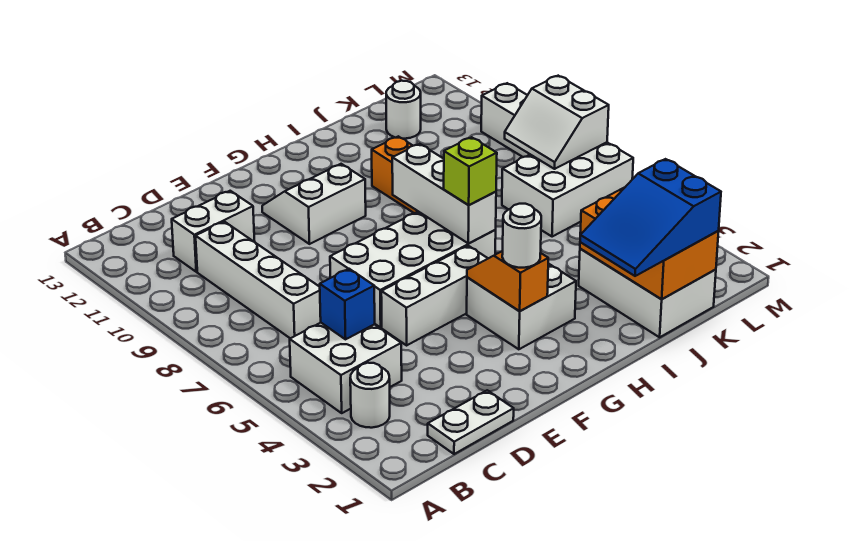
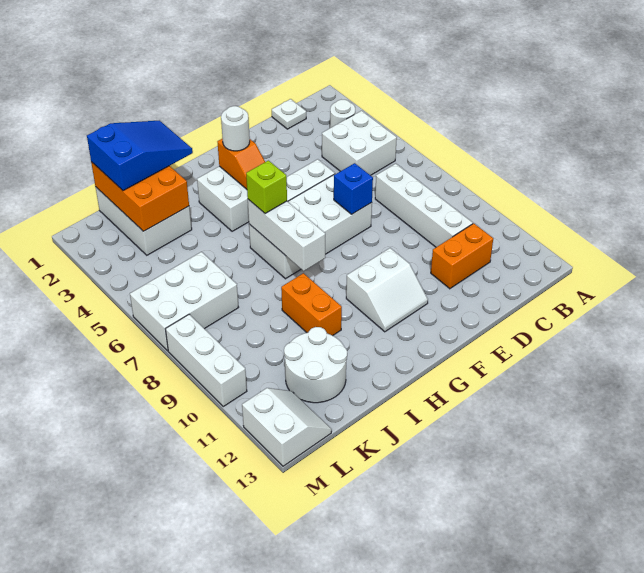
white plate C1:D1 level 1 -> white plate C1 level 1
blue brick C5 level 2 -> blue brick E7 level 2
white brick C11:D11 level 1 -> orange brick C11:D11 level 1
white round brick K12 level 1 -> white round brick J11:K12 level 1
white slope L7:M8 level 2 top M -> white slope L12:M13 level 1 top M

